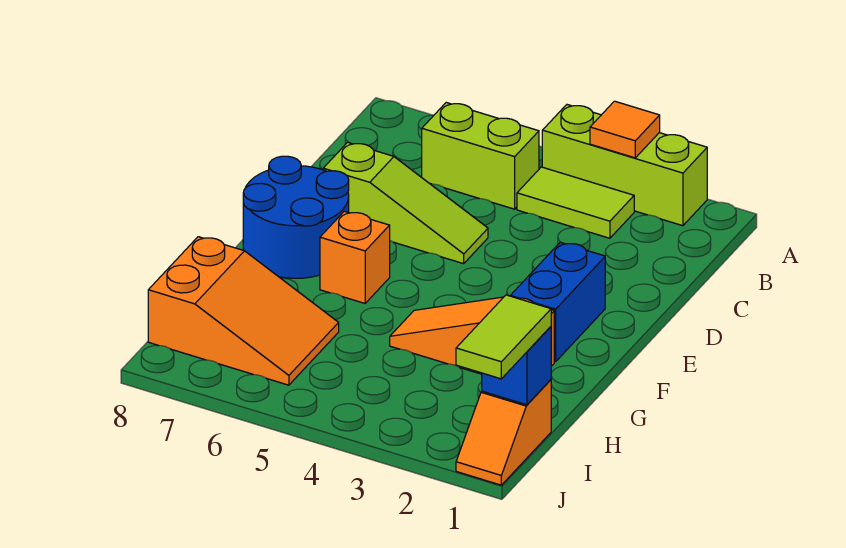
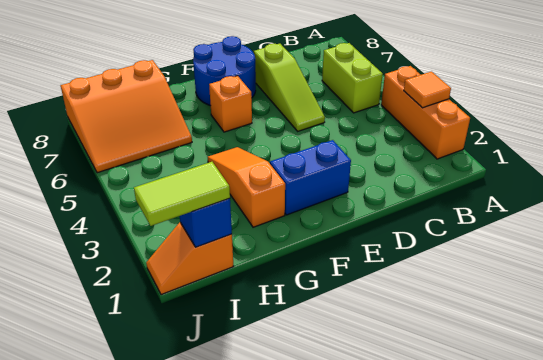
lime brick A2:A4 level 1 -> orange brick A2:A4 level 1
lime tile B3:B4 level 1 -> none
orange slope H6:I8 level 1 top 8 -> orange slope H6:J8 level 1 top 8

